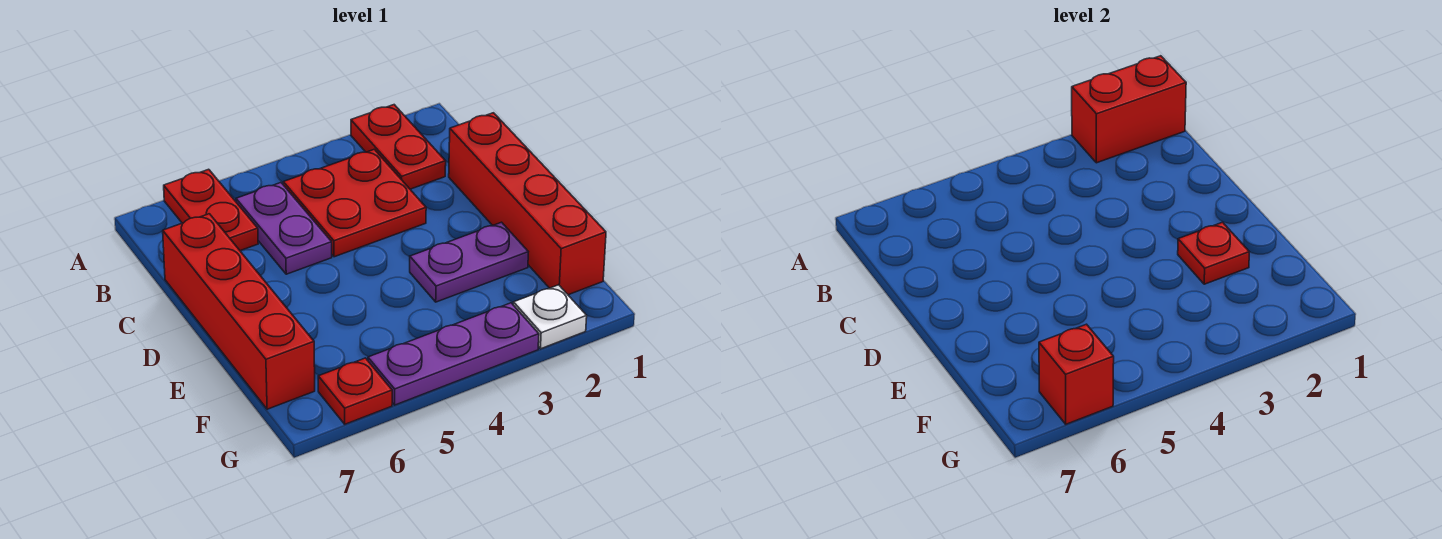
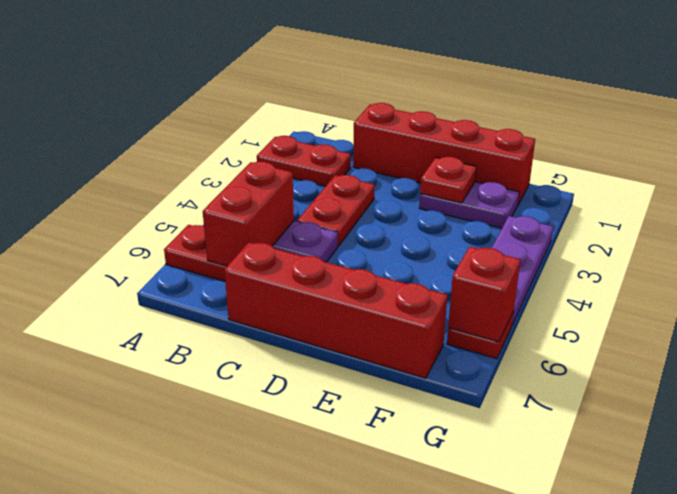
red brick A1:A2 level 2 -> red brick B5:B6 level 2
red plate B3:C4 level 1 -> red plate C3:C4 level 1
purple plate E2:E3 level 1 -> purple plate E2:F2 level 1
white plate G2 level 1 -> none

